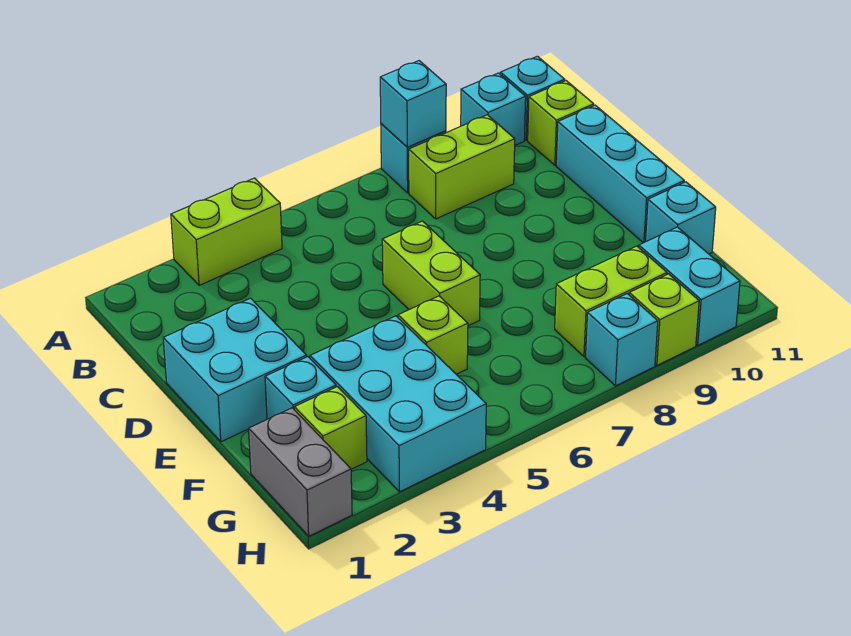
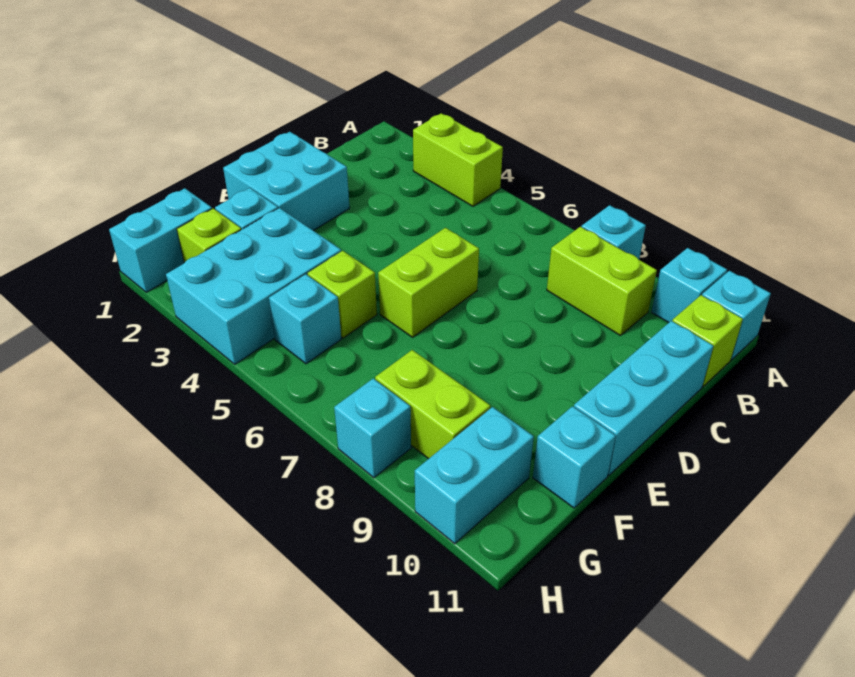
cyan brick A8 level 2 -> cyan brick G5 level 1
grey brick G1:H1 level 1 -> cyan brick G1:H1 level 1
lime brick H9 level 1 -> none

